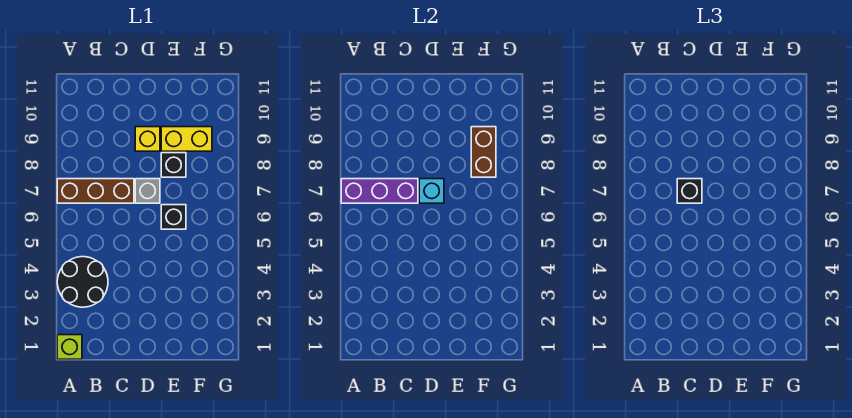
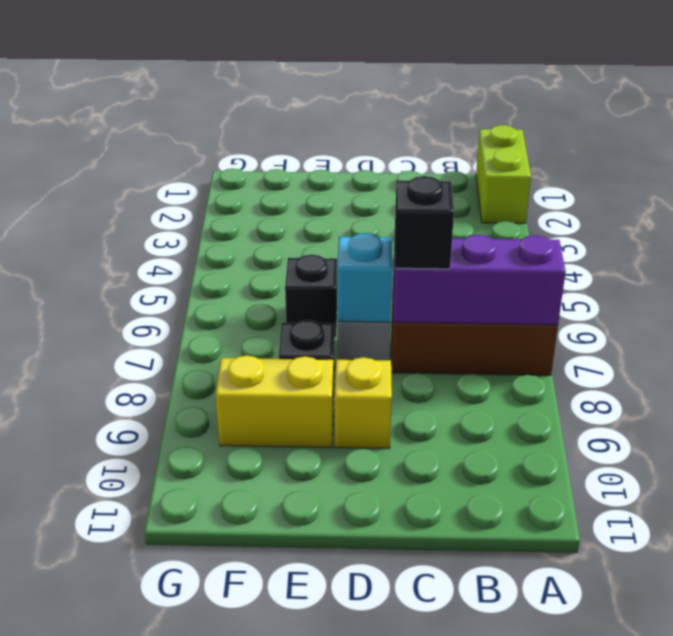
lime brick A1 level 1 -> lime brick A1:A2 level 1
black round brick A3:B4 level 1 -> none
brown brick F8:F9 level 2 -> none

